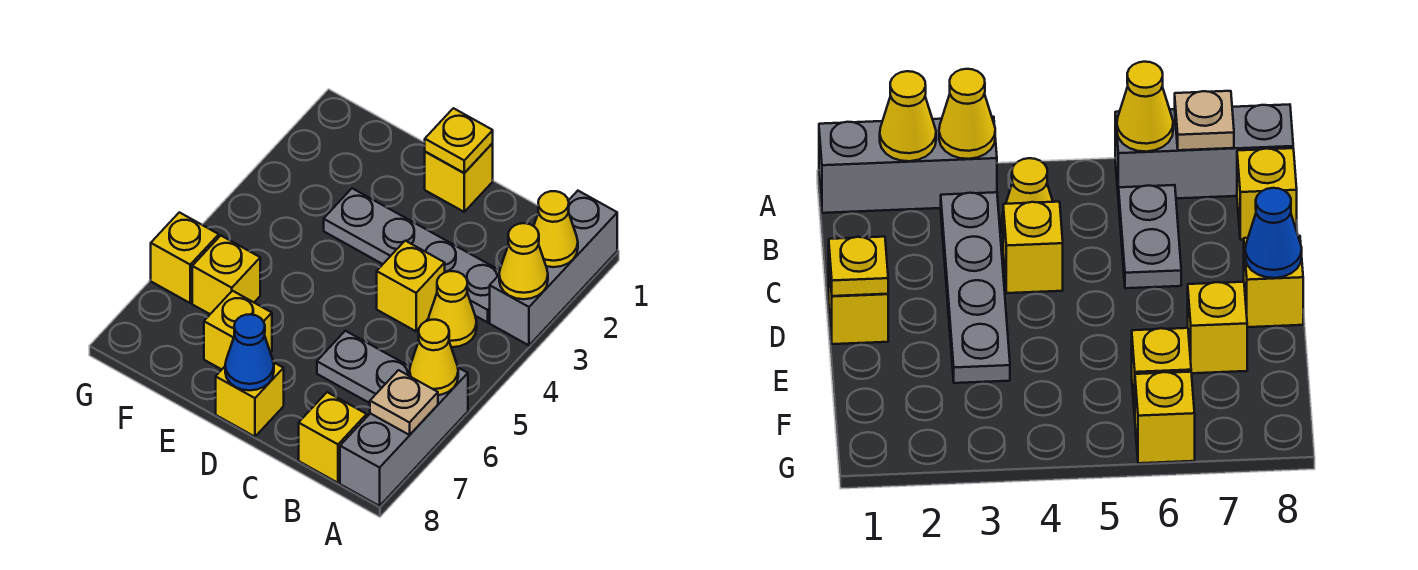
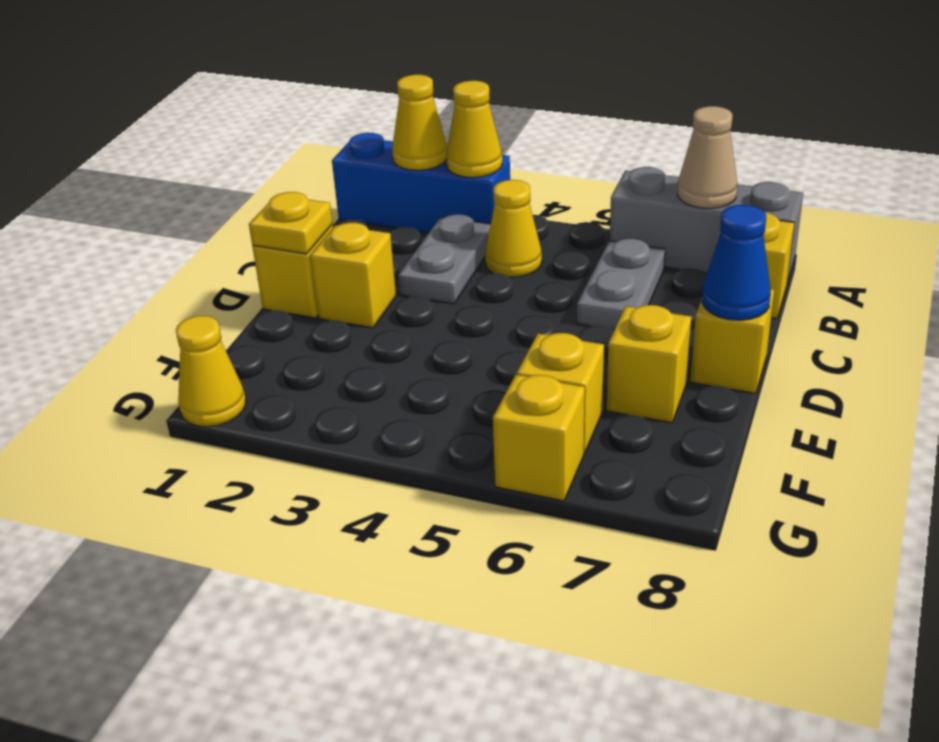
grey brick A1:A3 level 1 -> blue brick A1:A3 level 1
yellow cone A6 level 2 -> yellow cone G1 level 1
tan plate A7 level 2 -> tan cone A7 level 2
grey plate B3:E3 level 1 -> grey plate B3:C3 level 1
yellow brick C4 level 1 -> yellow brick D2 level 1

